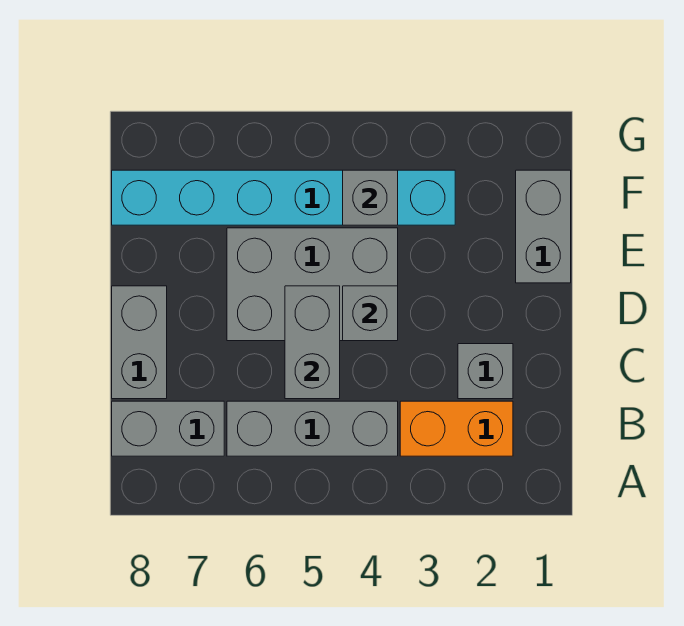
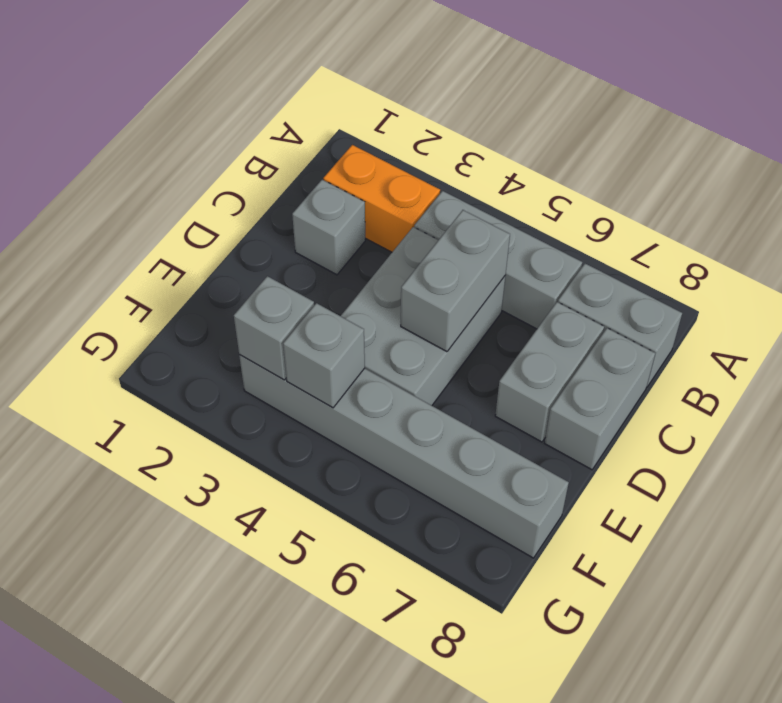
grey brick D4:E6 level 1 -> grey brick C4:E5 level 1
grey brick D4 level 2 -> grey brick F3 level 2
grey brick E1:F1 level 1 -> grey brick C7:D7 level 1
cyan brick F3:F8 level 1 -> grey brick F3:F8 level 1

